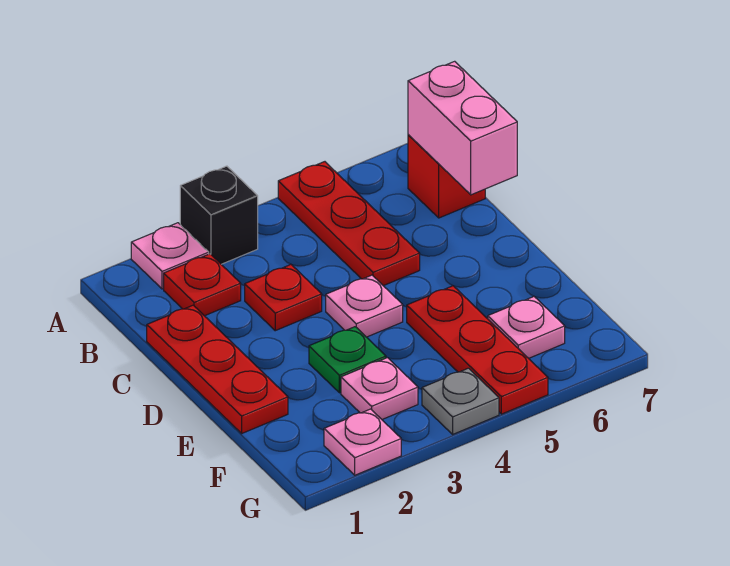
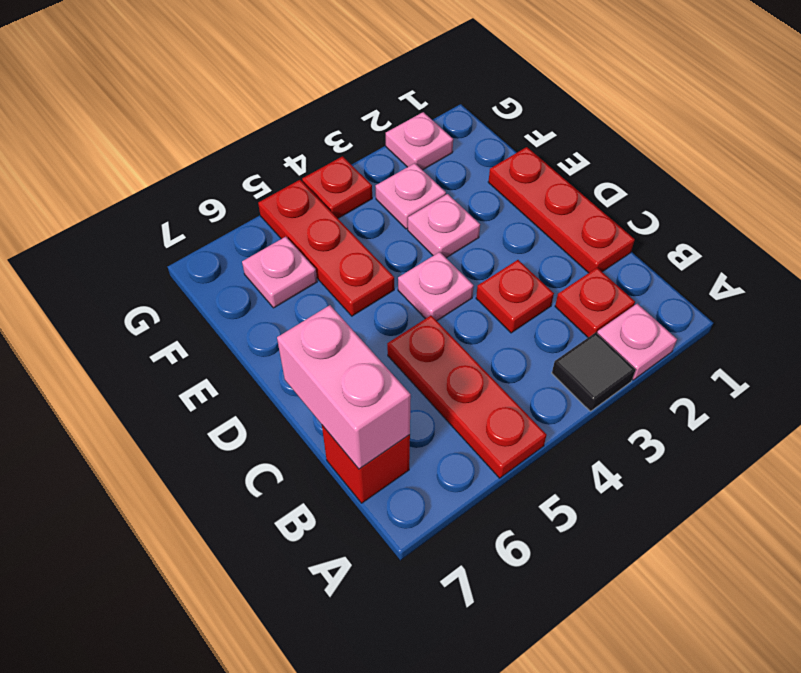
black brick A3 level 1 -> black tile A3 level 1
green plate E3 level 1 -> pink plate E3 level 1
grey plate G4 level 1 -> red plate G4 level 1

